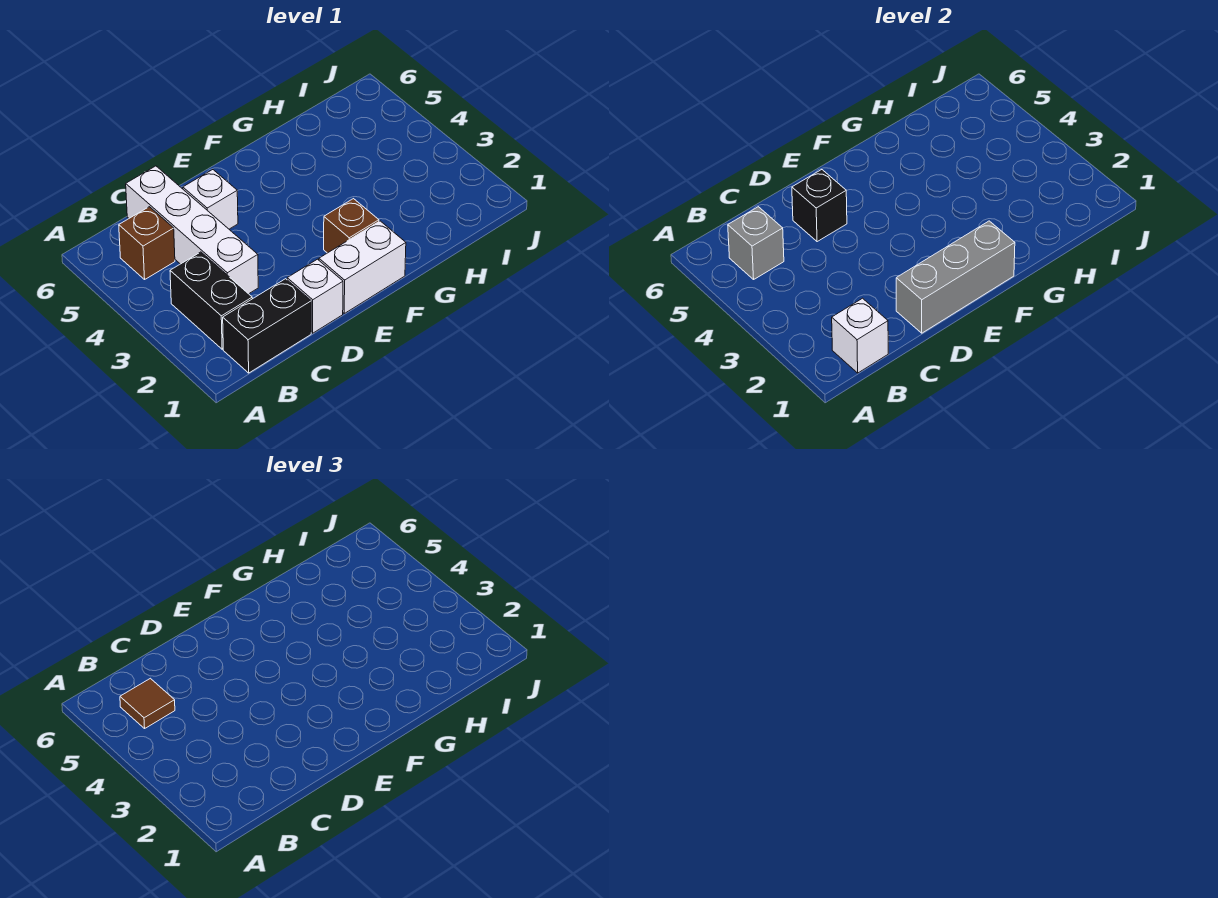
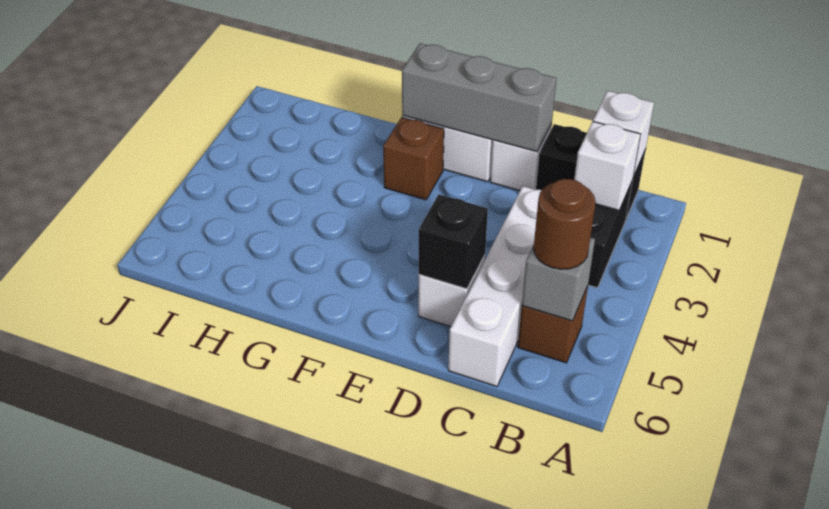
none -> white brick B2 level 2
brown tile B5 level 3 -> brown round brick B5 level 3

